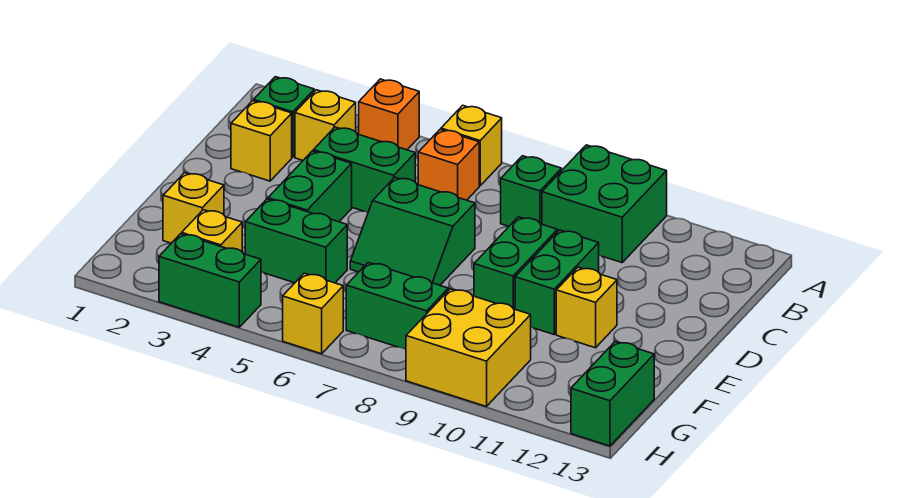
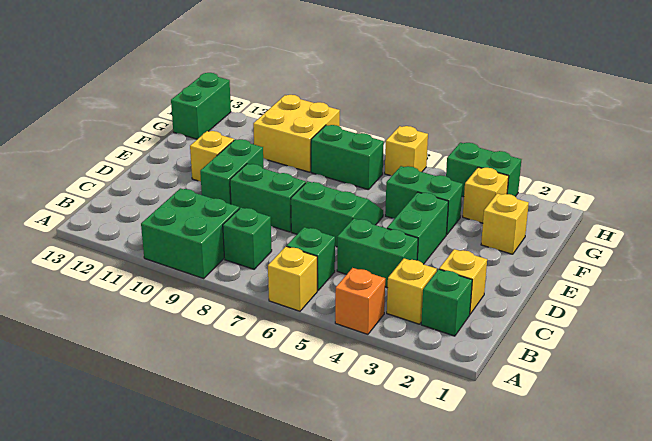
orange brick B6 level 1 -> green brick B6 level 1
green brick D9:E9 level 1 -> green brick D8:D9 level 1

